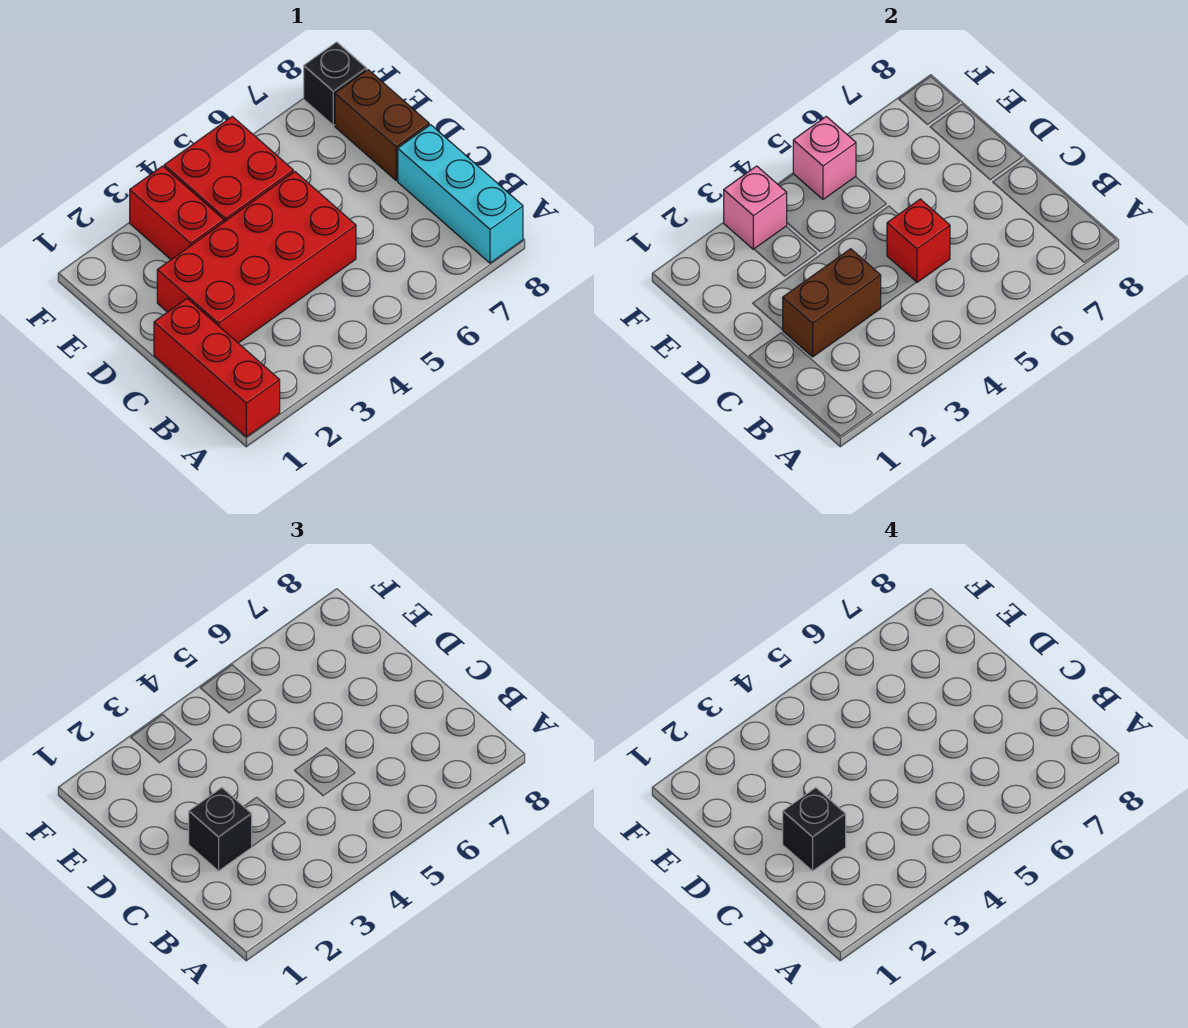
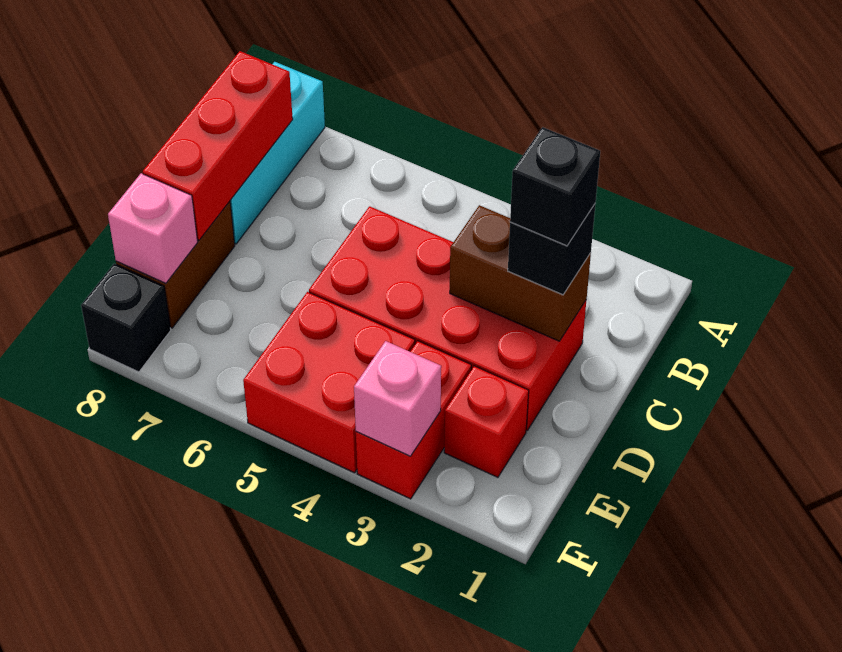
red brick A1:C1 level 1 -> red brick B8:D8 level 2
red brick C5 level 2 -> red brick E2 level 1
pink brick F5 level 2 -> pink brick E8 level 2

